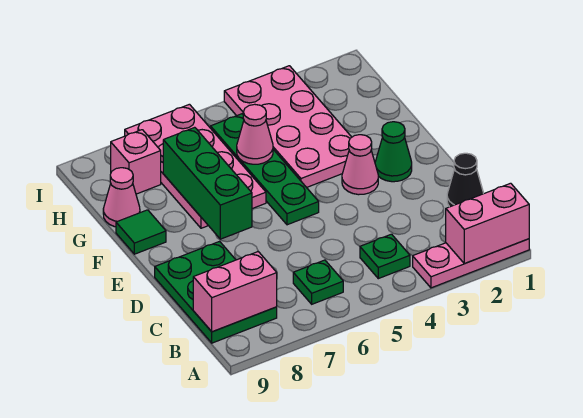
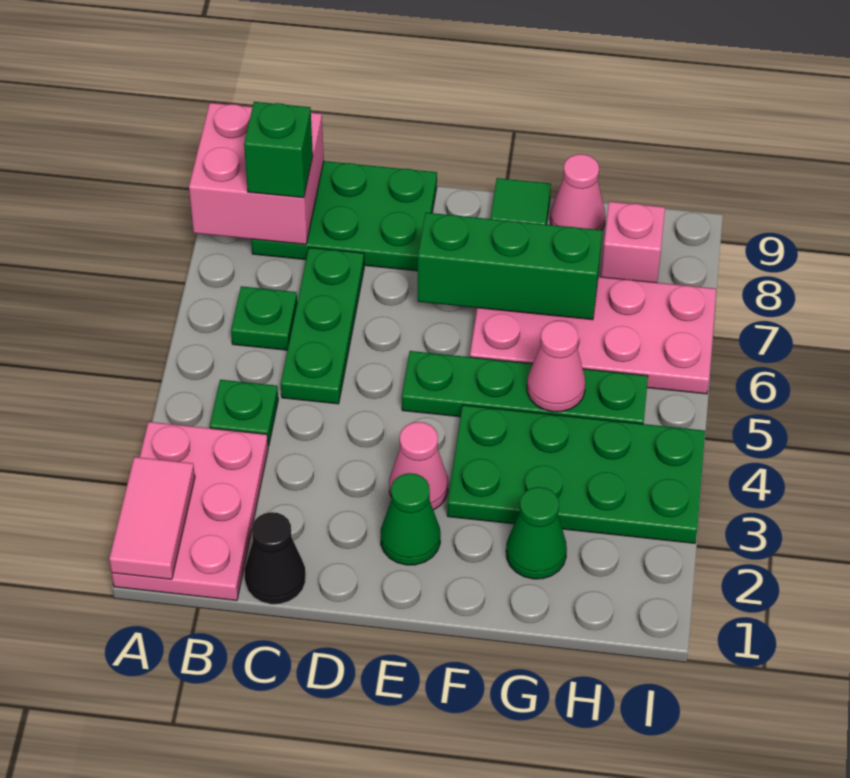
pink plate A1:A3 level 1 -> pink plate A1:B3 level 1
pink brick A1:A2 level 2 -> pink tile A1:A2 level 2
pink brick B8:B9 level 2 -> pink brick A8:B9 level 2
none -> green brick B8 level 3
none -> green plate C5:C7 level 1
pink plate F3:I4 level 1 -> green plate F3:I4 level 1
none -> green cone G2 level 1

